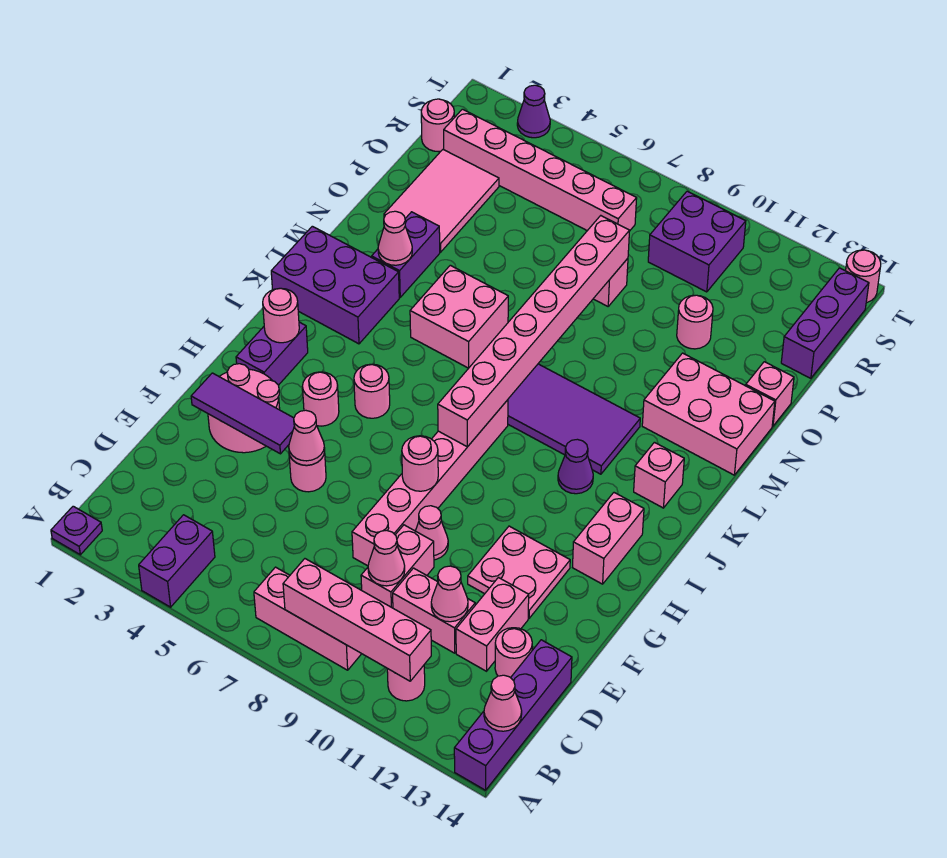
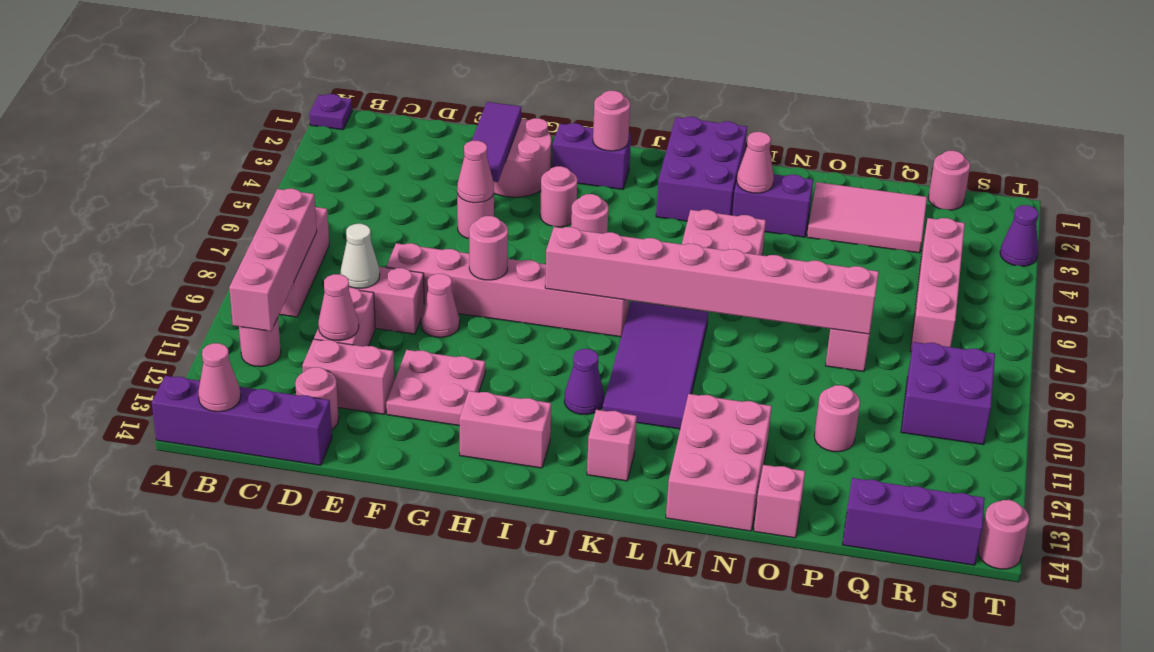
purple brick A4:B4 level 1 -> none
pink cone D9 level 2 -> white cone D9 level 2
pink brick R2:R7 level 1 -> pink brick R4:R7 level 1

